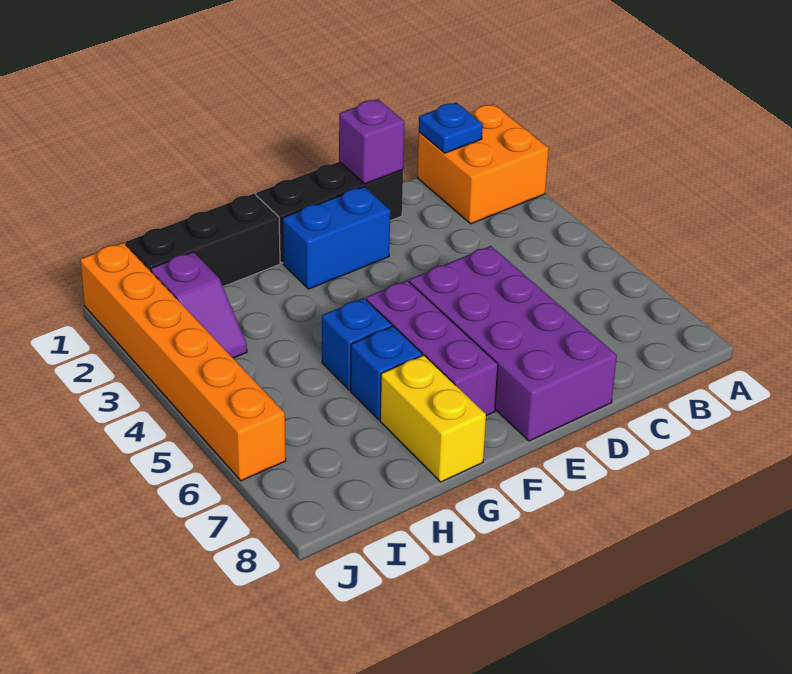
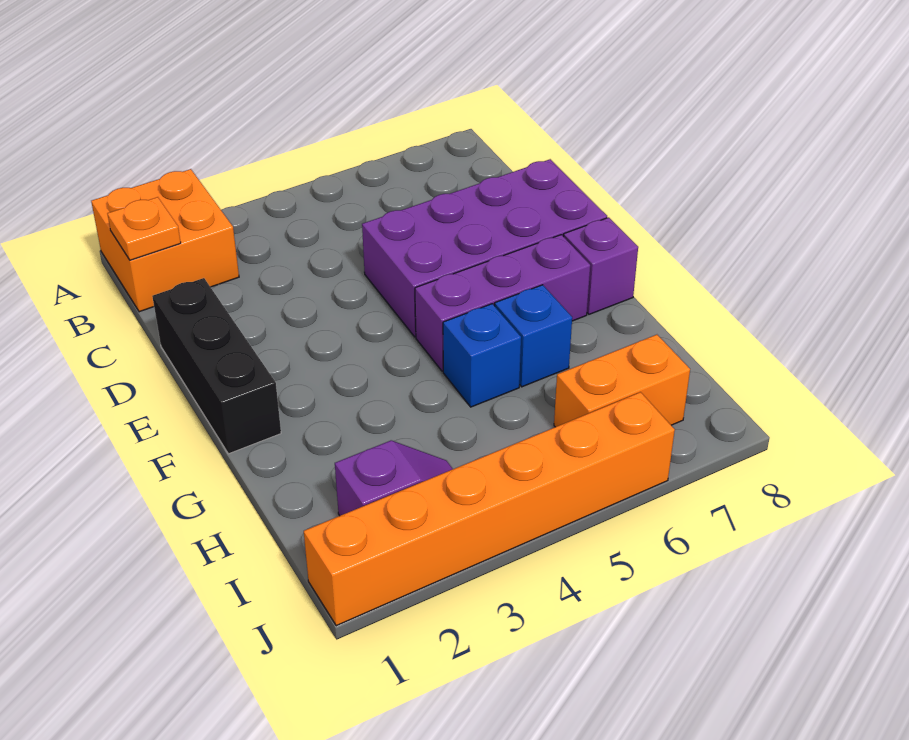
blue plate B1 level 2 -> orange plate B1 level 2
purple brick D1 level 2 -> purple brick F8 level 1
blue brick E2:F2 level 1 -> none
black brick G1:I1 level 1 -> none
yellow brick G7:G8 level 1 -> none
none -> orange brick I6:I7 level 1

